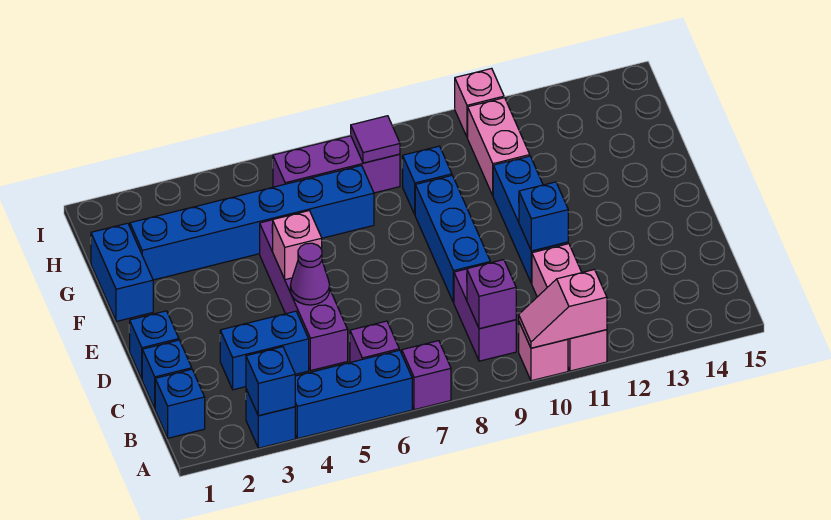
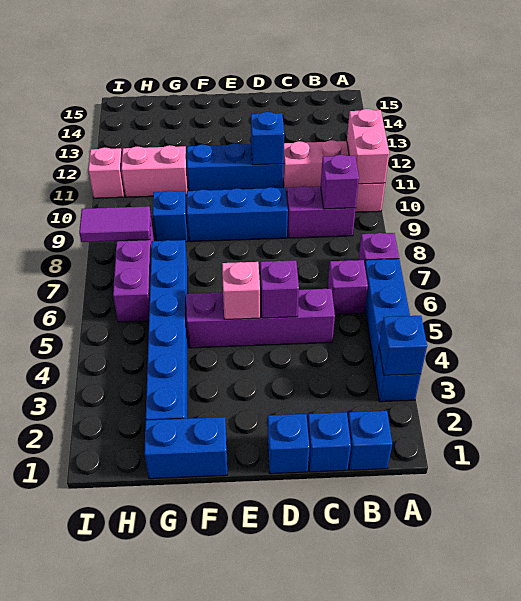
pink slope A10:A11 level 2 top 11 -> pink brick A10:A11 level 2
blue brick C3:C4 level 1 -> none
purple cone D5 level 2 -> purple brick D5 level 2
purple tile H8 level 2 -> purple tile H8:I8 level 2

